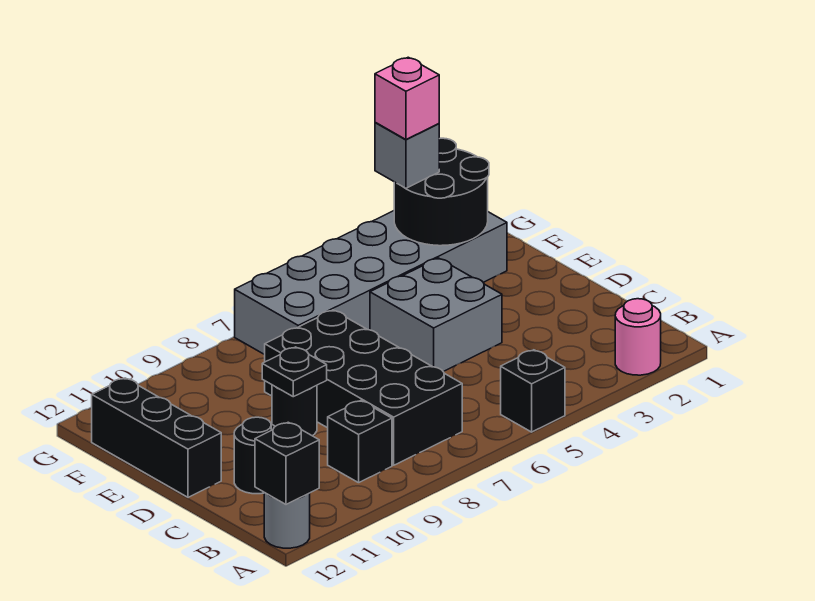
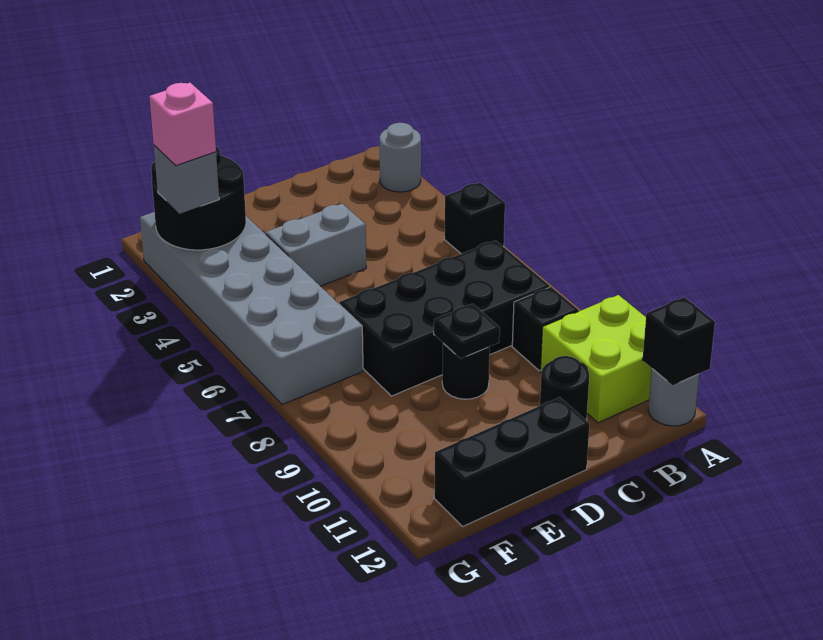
pink round brick A2 level 1 -> grey round brick A2 level 1
none -> lime brick A10:B11 level 1
grey brick D4:E5 level 1 -> grey brick D4:E4 level 1

